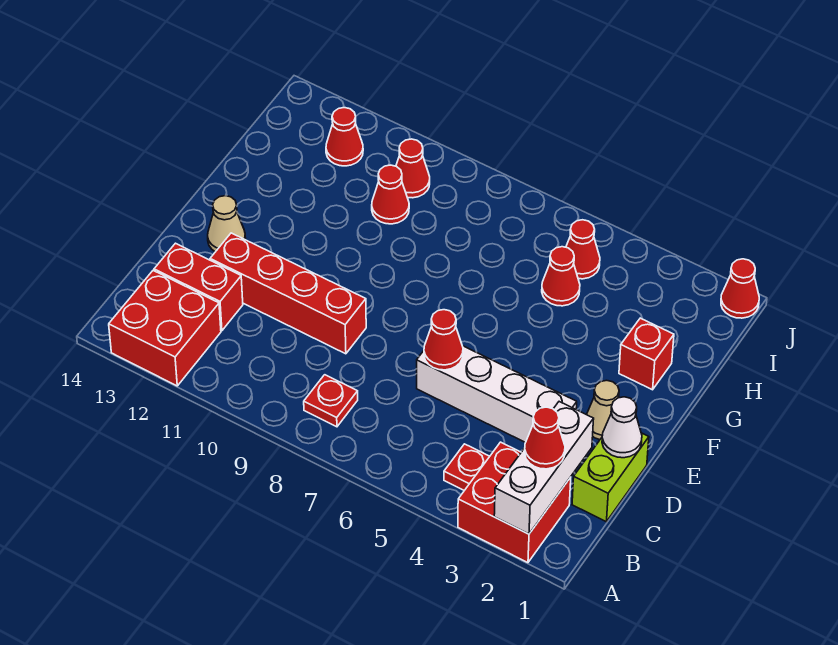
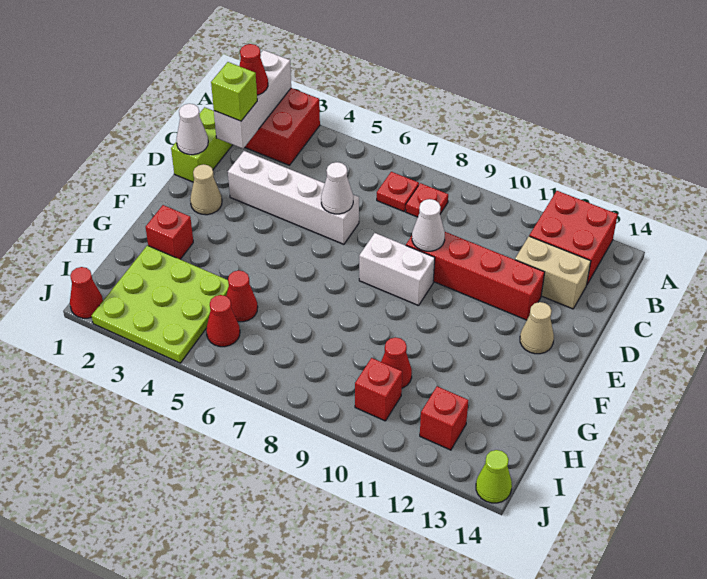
red plate B4 level 1 -> red plate B7 level 1
none -> lime brick C2 level 3
red brick C12:C13 level 1 -> tan brick C12:C13 level 1
red cone D6 level 2 -> white cone D6 level 2
none -> white cone D9 level 2
none -> white brick E8:E9 level 1
none -> lime plate H2:J4 level 1
red cone I10 level 1 -> red brick I10 level 1
red cone I12 level 1 -> red brick I12 level 1
none -> lime cone J14 level 1

